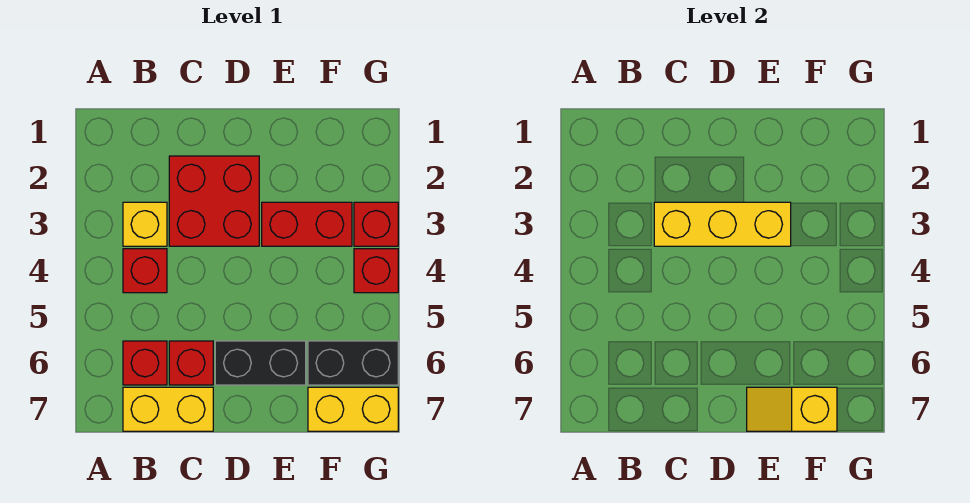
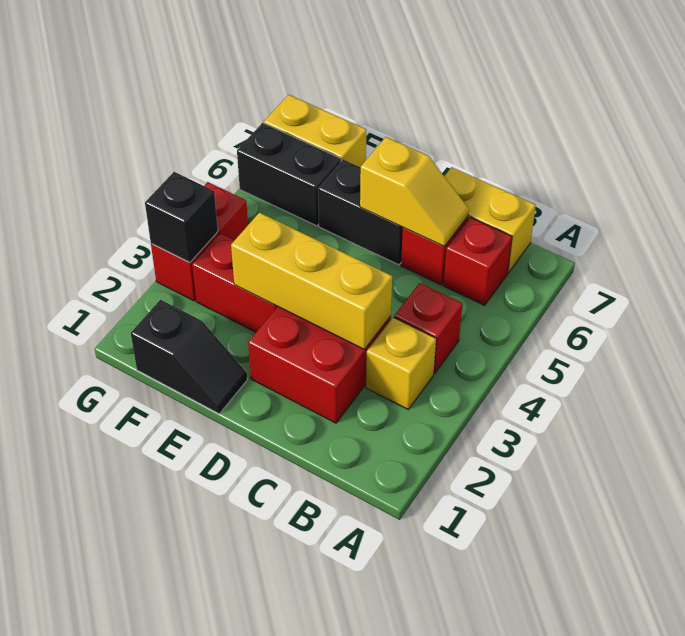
none -> black slope E1:F1 level 1 top F
yellow slope E7:F7 level 2 top F -> yellow slope C6:D6 level 2 top D
none -> black brick G3 level 2

